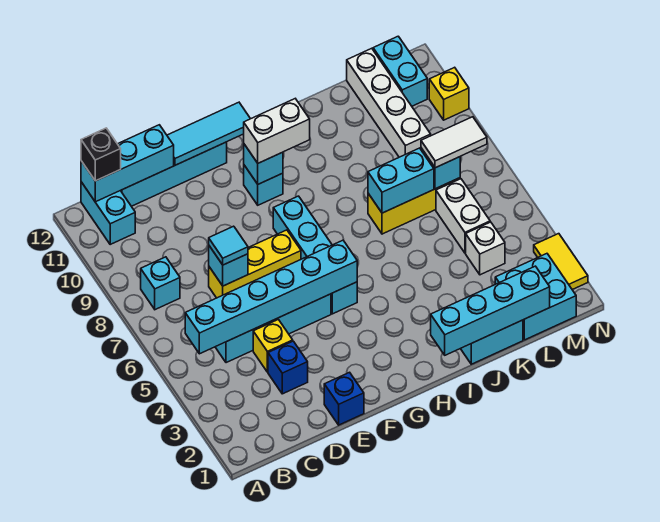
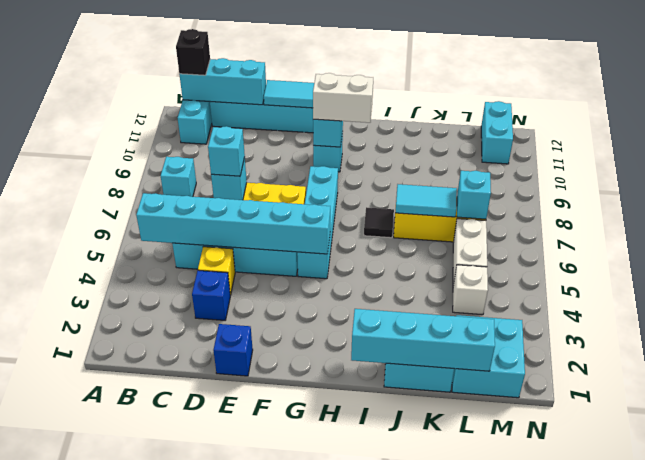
cyan tile D7 level 3 -> cyan brick D7 level 3
none -> black tile I7 level 1
cyan brick J7:K7 level 2 -> cyan tile J7:K7 level 2
white tile L7:M7 level 3 -> none
white brick L9:L12 level 1 -> none
yellow tile N2:N3 level 1 -> none
yellow brick N10 level 1 -> none

